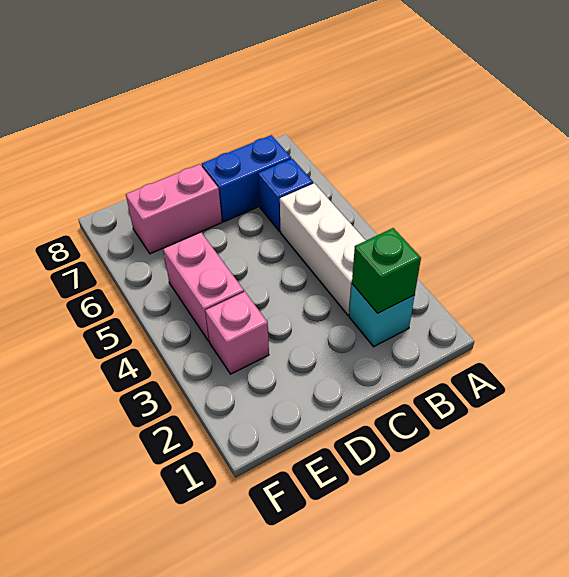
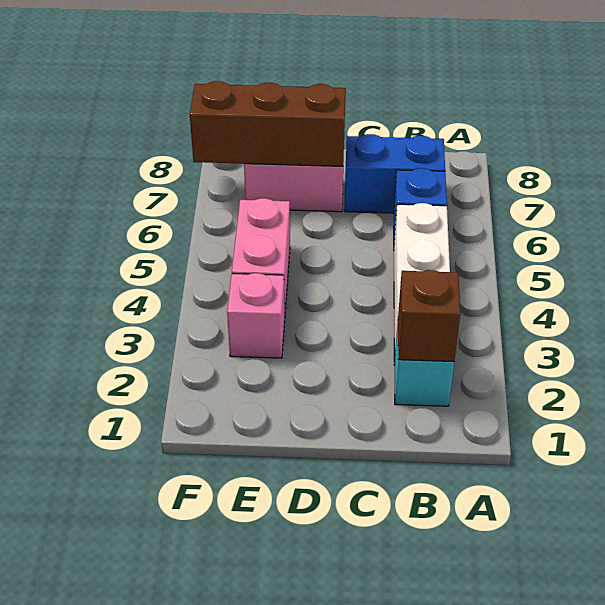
green brick B2 level 2 -> brown brick B2 level 2
none -> brown brick D7:F7 level 2

